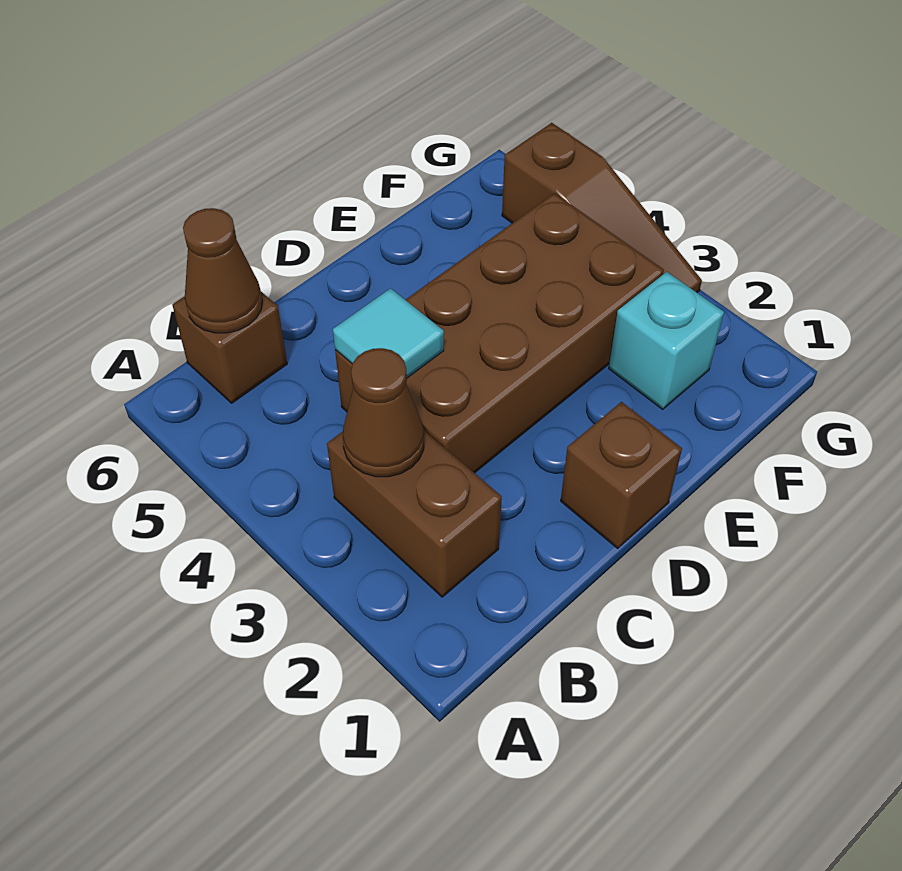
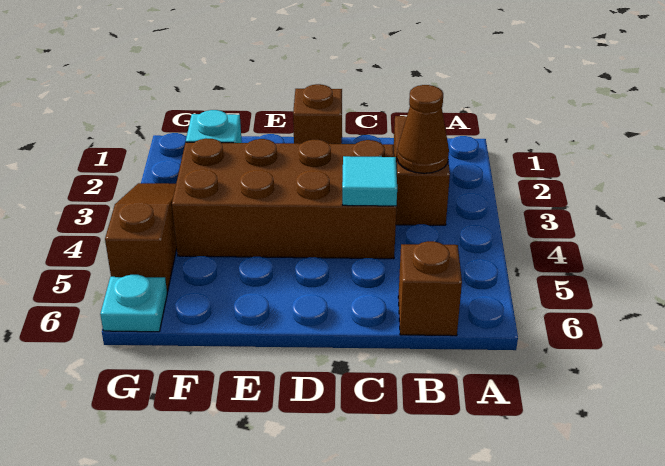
brown cone B6 level 2 -> none
none -> cyan plate G6 level 1

